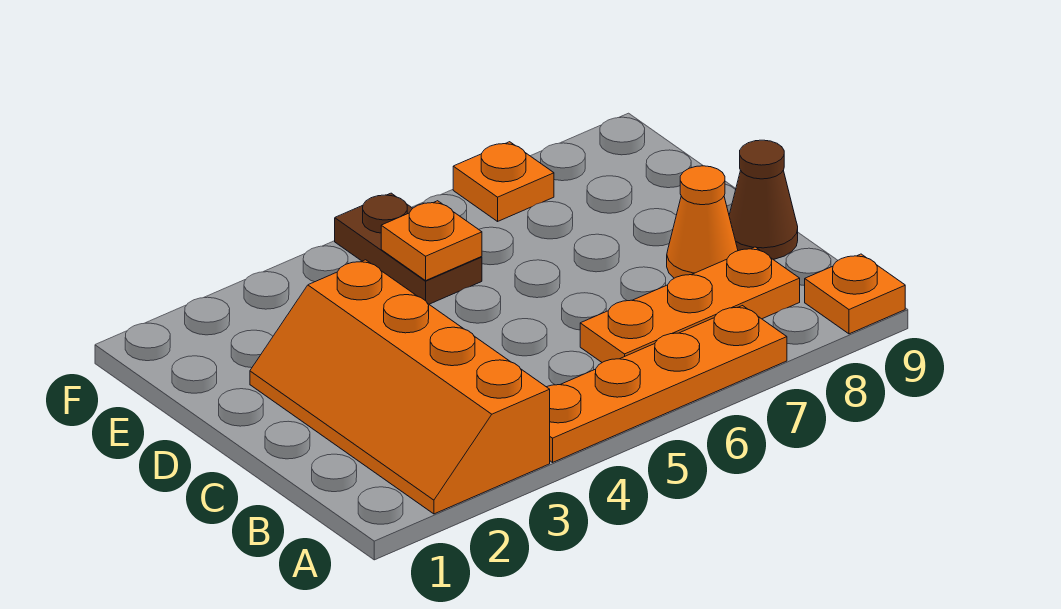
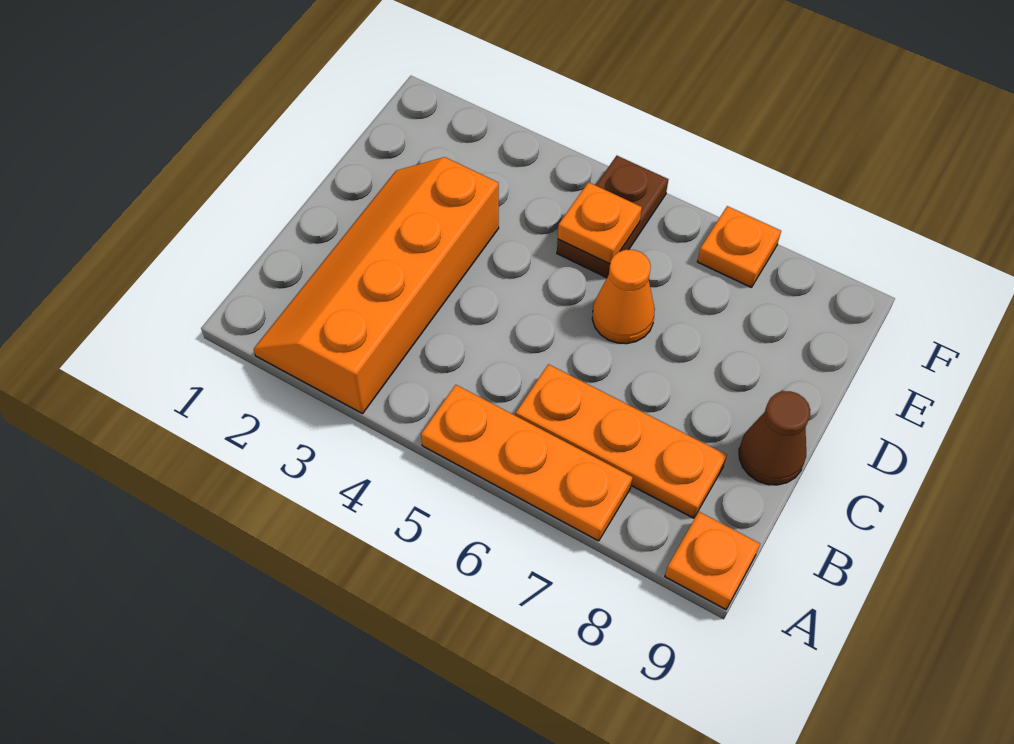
orange plate A4:A7 level 1 -> orange plate A5:A7 level 1
orange cone C8 level 1 -> orange cone D6 level 1

